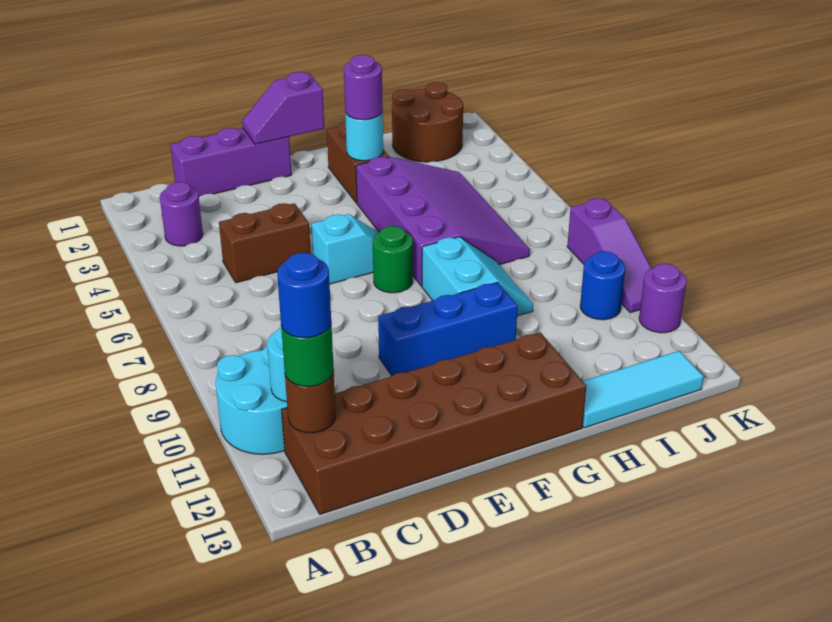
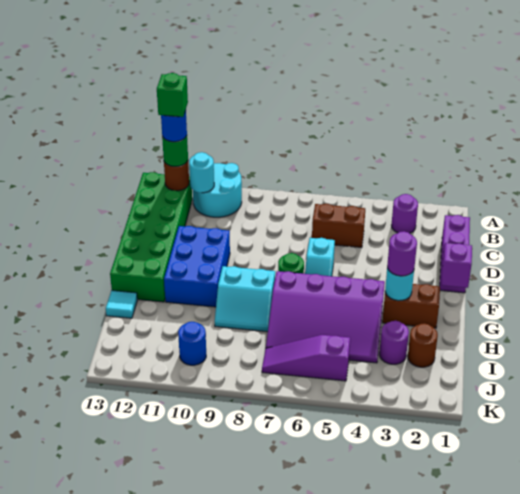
brown brick B12:G13 level 1 -> green brick B12:G13 level 1
none -> green brick B12 level 5
brown brick C5:D5 level 1 -> brown brick C5:C6 level 1
blue brick E10:G10 level 1 -> blue brick E10:G11 level 1
cyan tile H13:J13 level 1 -> cyan tile H13 level 1
brown round brick I1:J2 level 1 -> brown round brick I2 level 1
purple slope K8:K10 level 1 top 8 -> purple slope J5:J7 level 1 top 5
purple round brick K11 level 1 -> purple round brick I3 level 1

